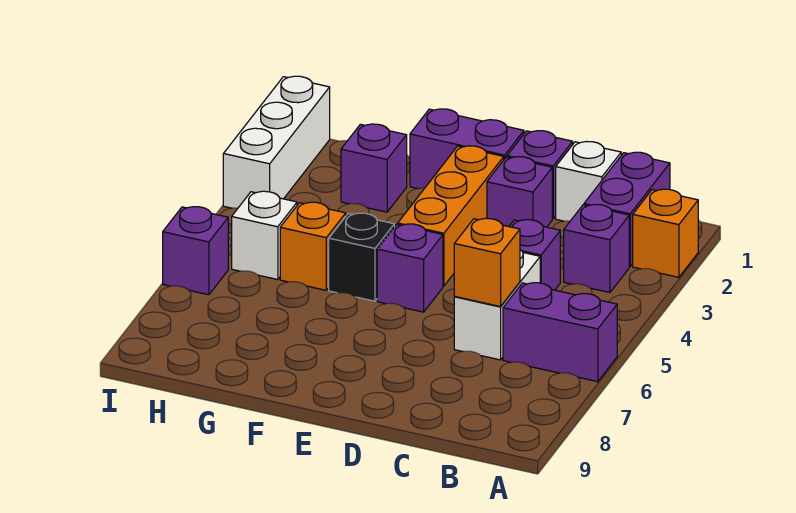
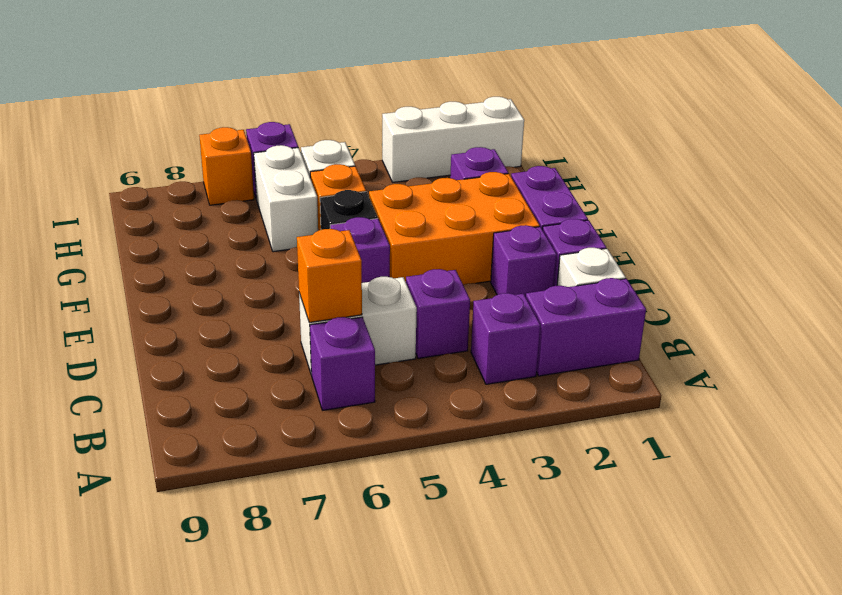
orange brick A2 level 1 -> orange brick I7 level 1
purple brick A6:B6 level 1 -> purple brick B6 level 1
orange brick E2:E4 level 1 -> orange brick E2:F4 level 1
none -> white brick G6:H6 level 1

